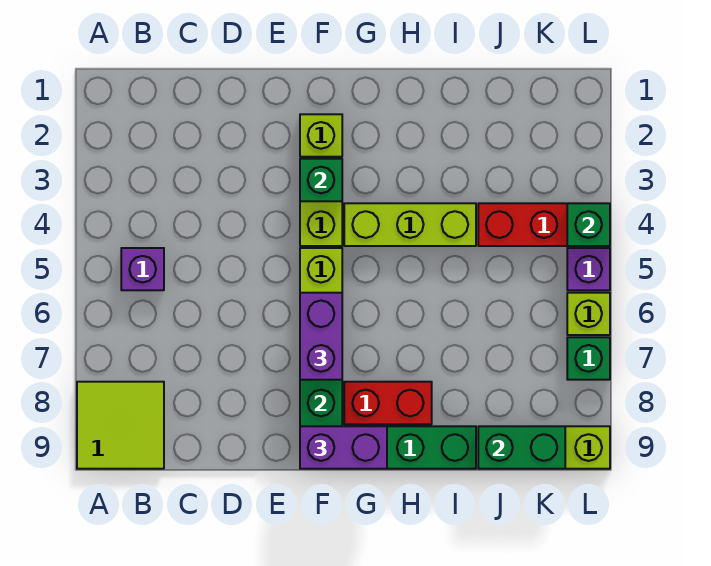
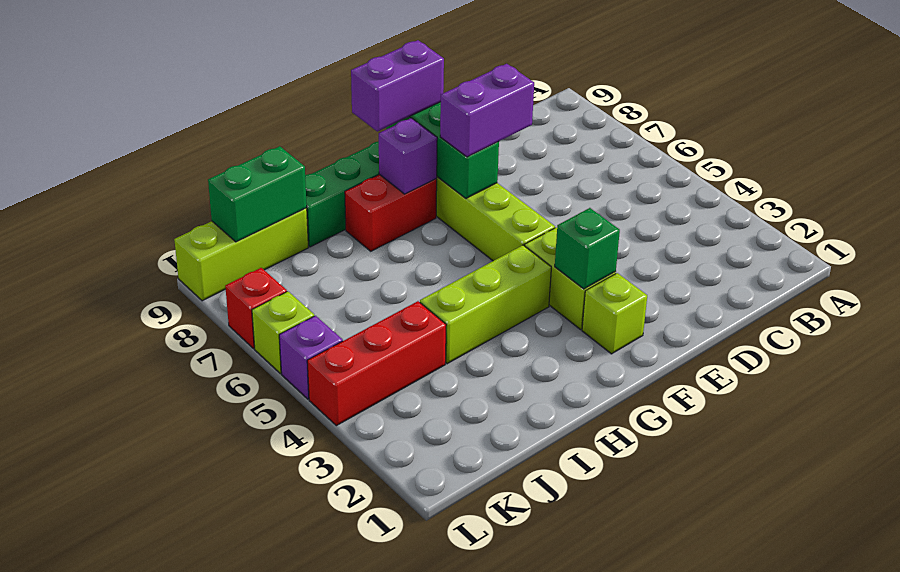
lime tile A8:B9 level 1 -> none
purple brick B5 level 1 -> purple brick G8 level 2
purple brick F6:F7 level 3 -> purple brick E7:F7 level 3
green brick L4 level 2 -> none
green brick L7 level 1 -> red brick L7 level 1

